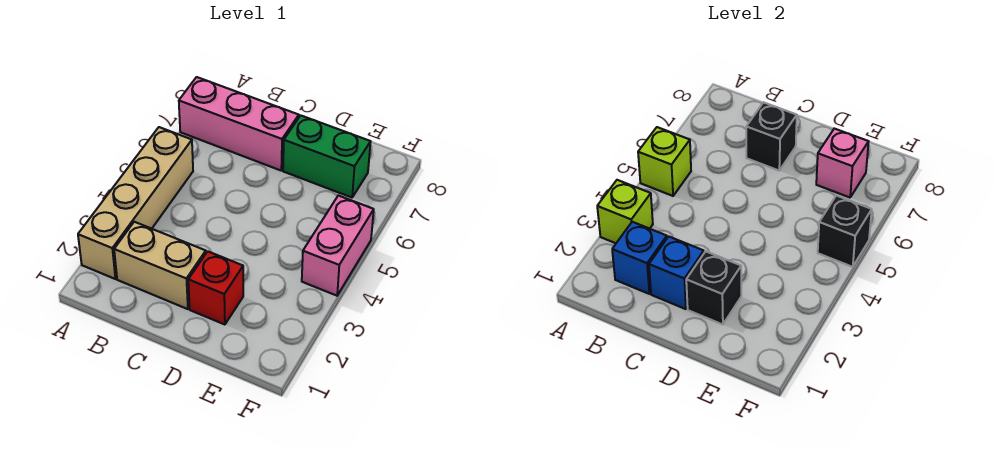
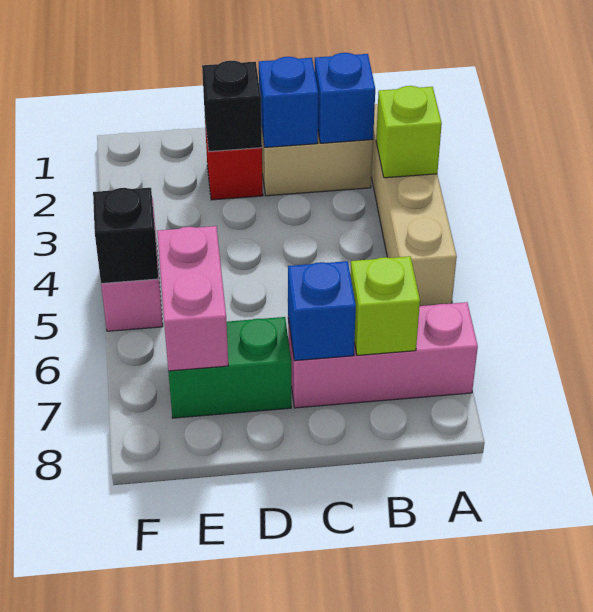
lime brick A5 level 2 -> lime brick B7 level 2
black brick C7 level 2 -> blue brick C7 level 2
pink brick E7 level 2 -> pink brick E6:E7 level 2

